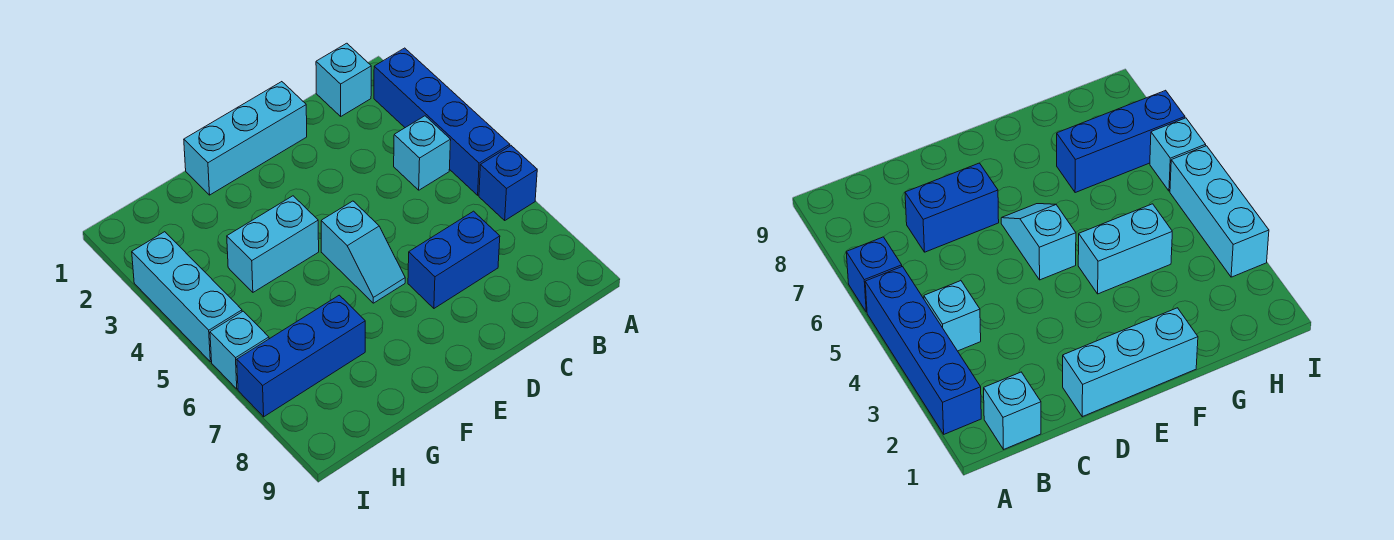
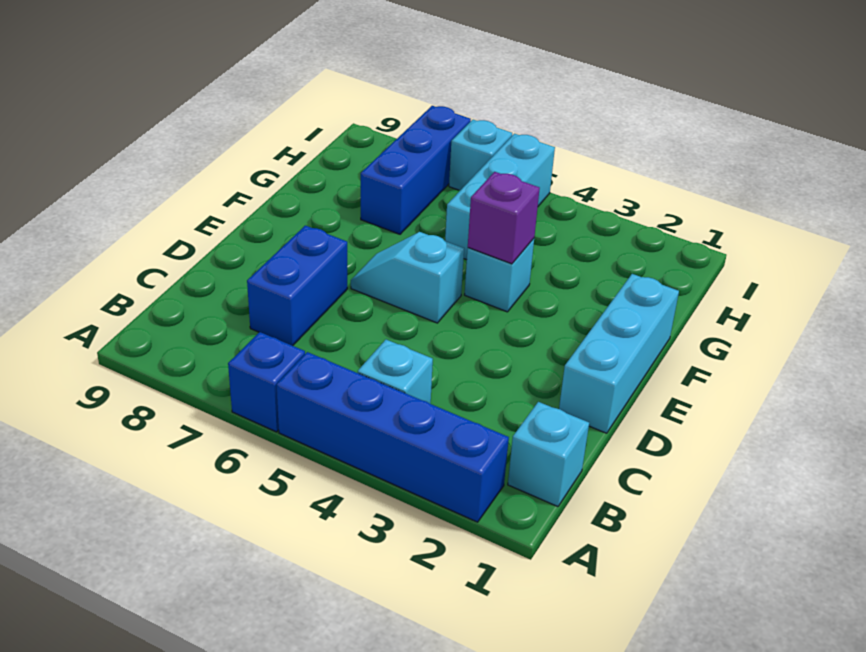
cyan brick F4:G4 level 1 -> cyan brick F4 level 1
none -> purple brick F4 level 2
cyan brick I3:I5 level 1 -> cyan brick G5:I5 level 1

